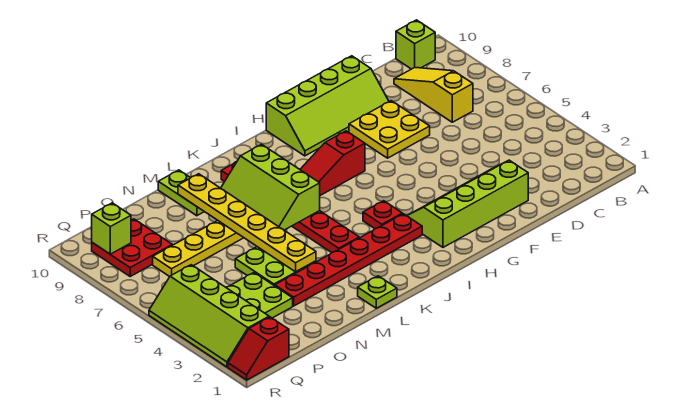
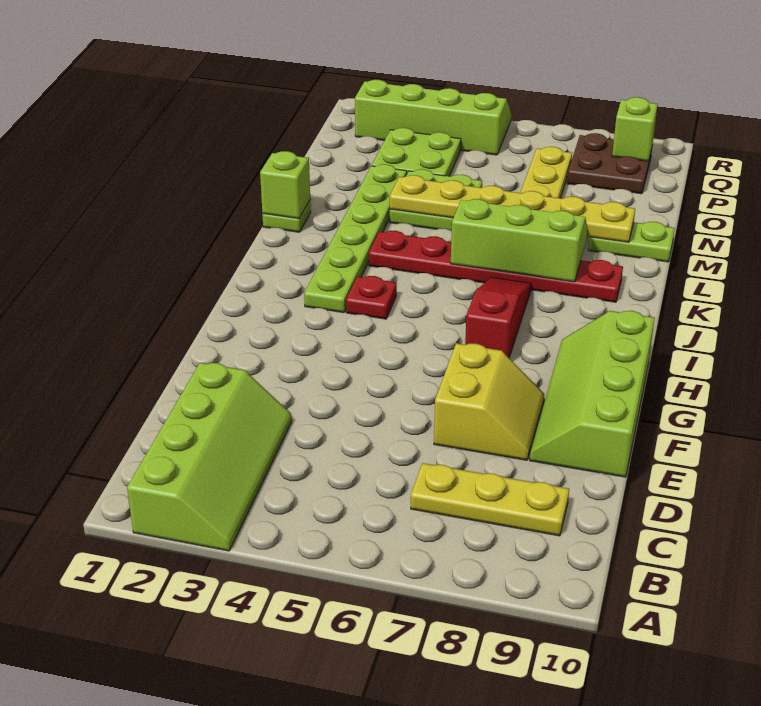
lime brick B10 level 1 -> lime brick L1 level 2
yellow slope C7:C9 level 1 top 7 -> yellow plate C7:C9 level 1
lime slope E2:H3 level 1 top 2 -> lime slope A2:D3 level 1 top 2
yellow plate E7:F8 level 1 -> yellow slope E7:F8 level 1 top 7
red plate I3:N3 level 1 -> lime plate I3:N3 level 1
red plate P8:Q9 level 1 -> brown plate P8:Q9 level 1
red slope Q1:R1 level 1 top Q -> none

